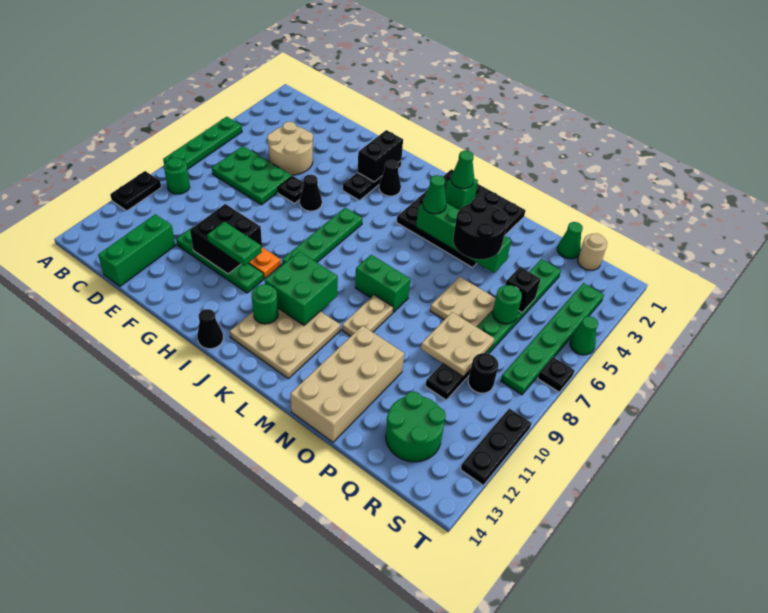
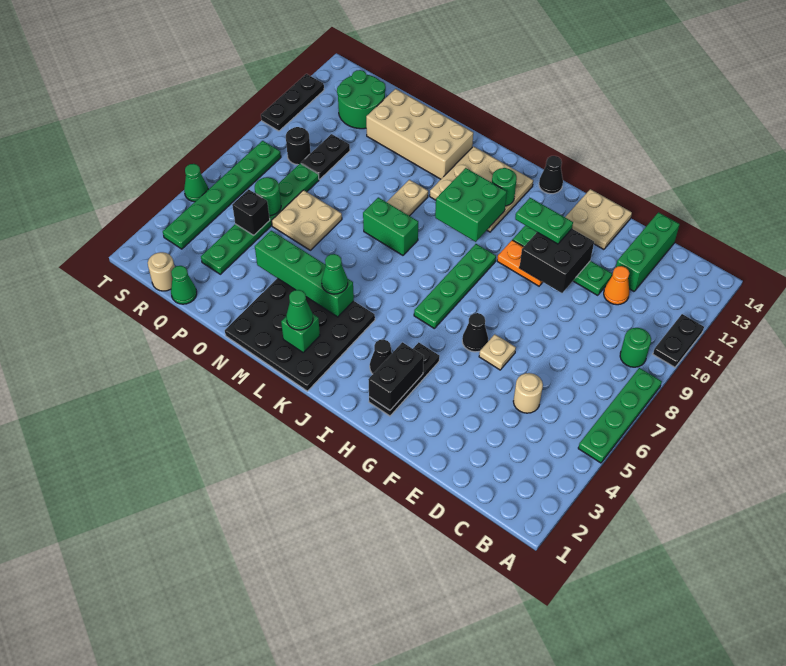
green plate C6:E7 level 1 -> none
tan round brick D4:E5 level 1 -> tan round brick D5 level 1
none -> orange cone D11 level 1
black plate F6 level 1 -> tan plate F6 level 1
black round brick N4:O5 level 3 -> none
tan brick N11:O14 level 1 -> tan brick M12:P13 level 1
tan plate P8:Q9 level 2 -> tan plate F13:G14 level 1
black plate T7 level 1 -> none

